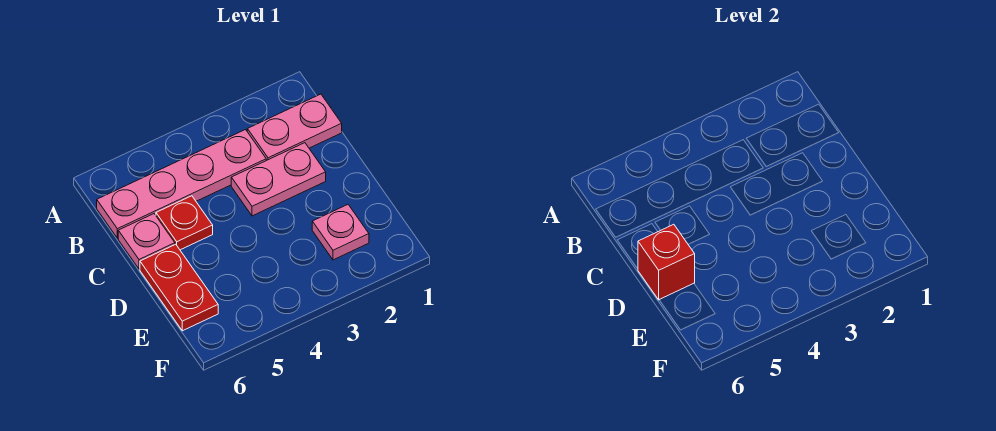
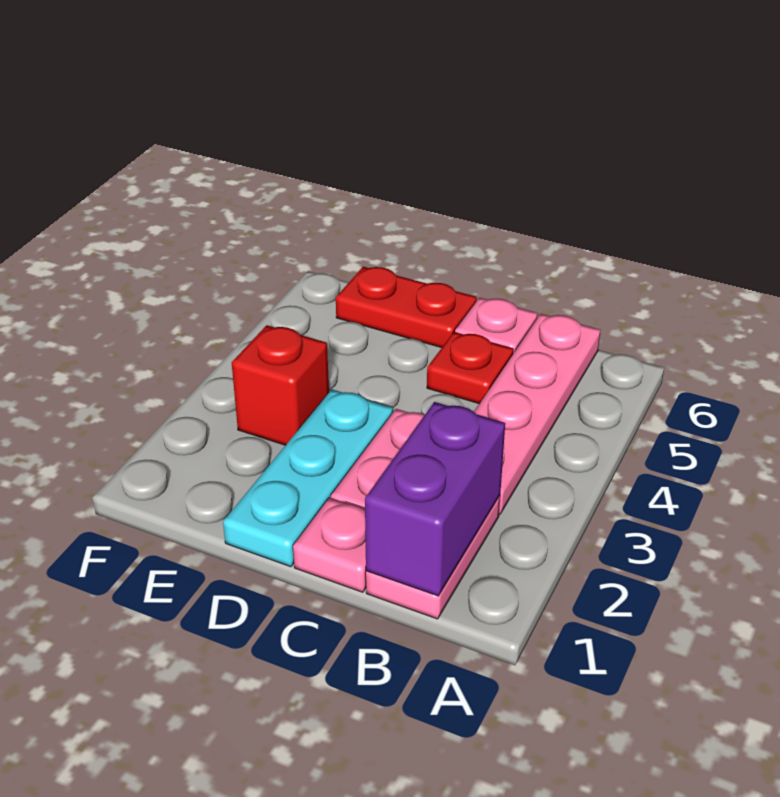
none -> purple brick B1:B2 level 2
none -> cyan plate D1:D3 level 1
red brick D6 level 2 -> red brick E3 level 1
pink plate E2 level 1 -> pink plate C1 level 1

